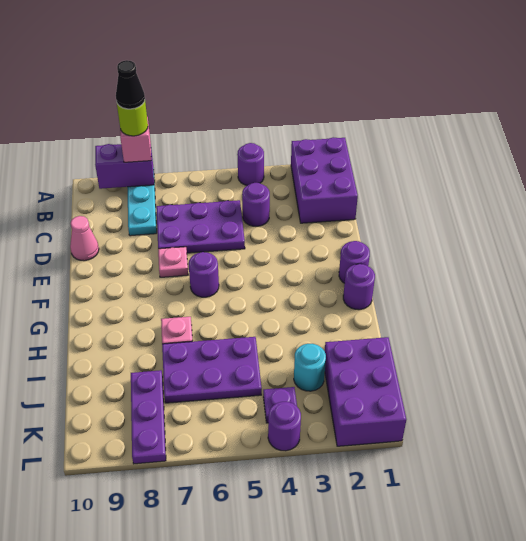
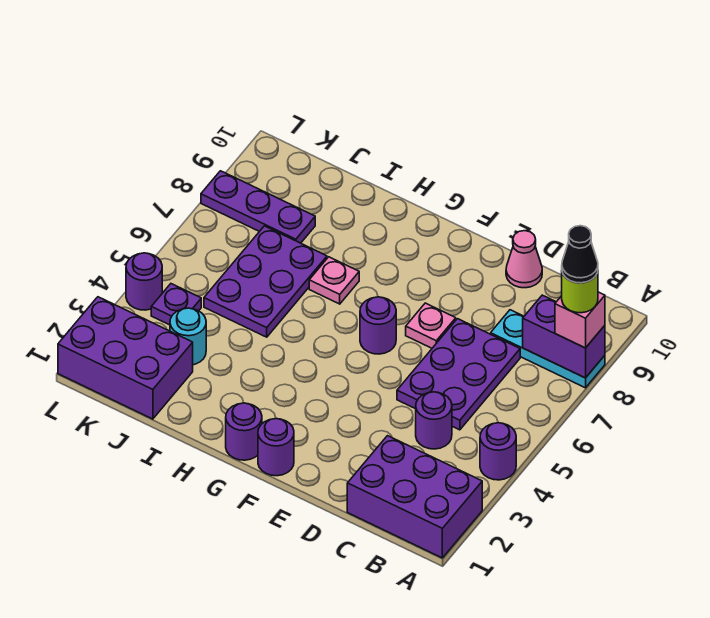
purple brick A8:A9 level 2 -> purple brick A8:B8 level 2

